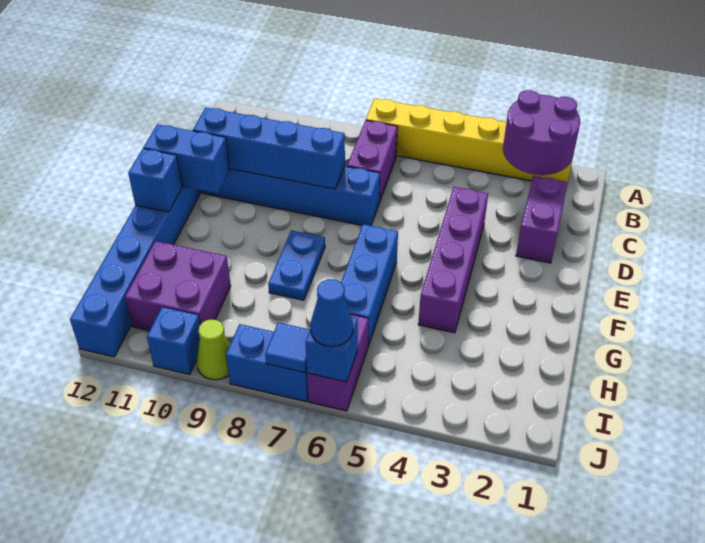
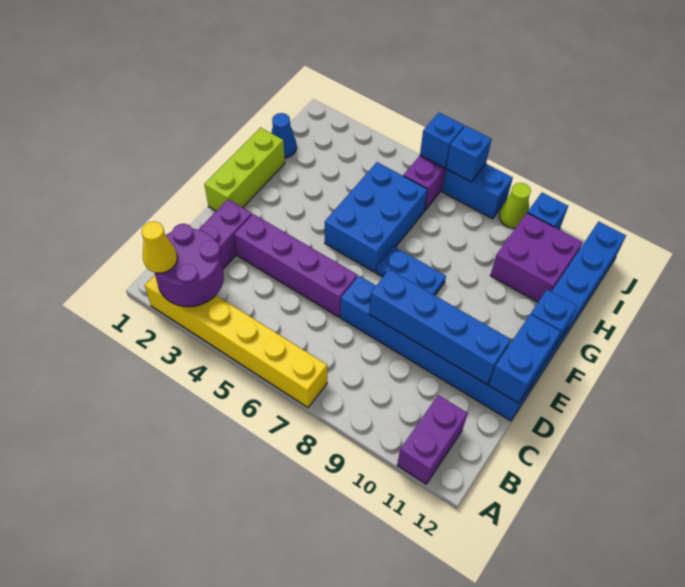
none -> yellow cone A2 level 3
purple brick B7:C7 level 1 -> purple brick A11:B11 level 1
purple brick D4:G4 level 1 -> purple brick D3:D6 level 1
none -> lime brick E1:G1 level 1
blue brick E11:E12 level 2 -> blue brick D12:E12 level 2
blue brick F6:H6 level 1 -> blue brick F5:H6 level 1
blue plate F8:G8 level 1 -> blue plate F7:F8 level 1
blue cone J6 level 3 -> blue cone H1 level 1
blue tile J7 level 2 -> blue brick J7 level 2

